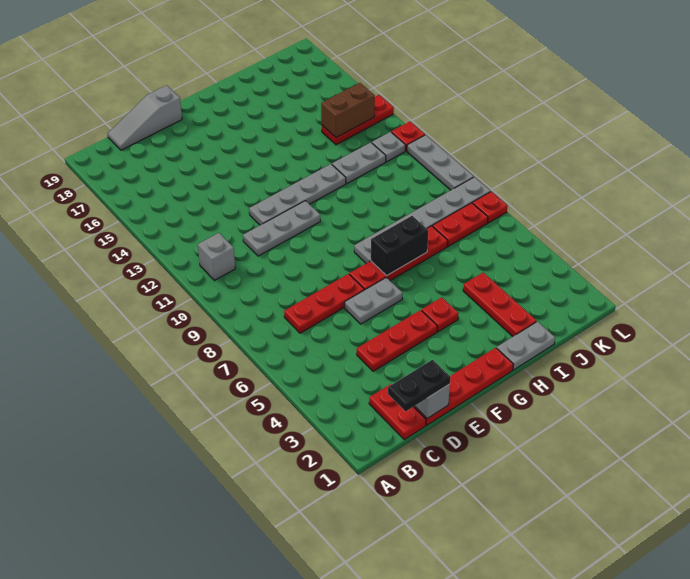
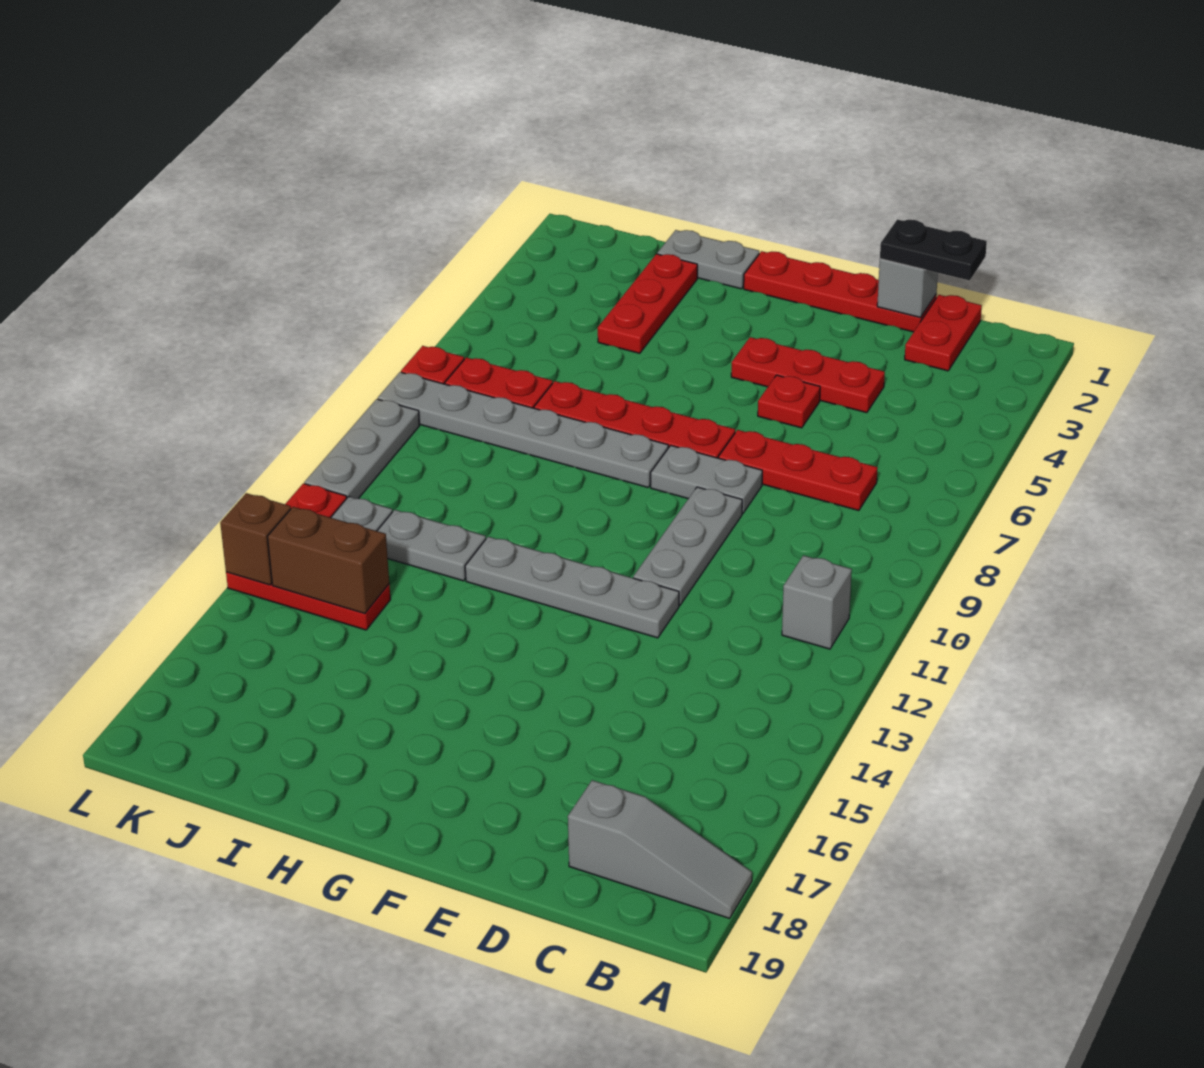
grey slope C19:E19 level 1 top E -> grey slope A18:C18 level 1 top C
grey plate D11:F11 level 1 -> grey plate E9:E11 level 1
grey plate E6:F6 level 1 -> grey plate E8:F8 level 1
red plate G4 level 1 -> red plate E5 level 1
black brick G7:H7 level 2 -> none
none -> brown brick L14 level 2

